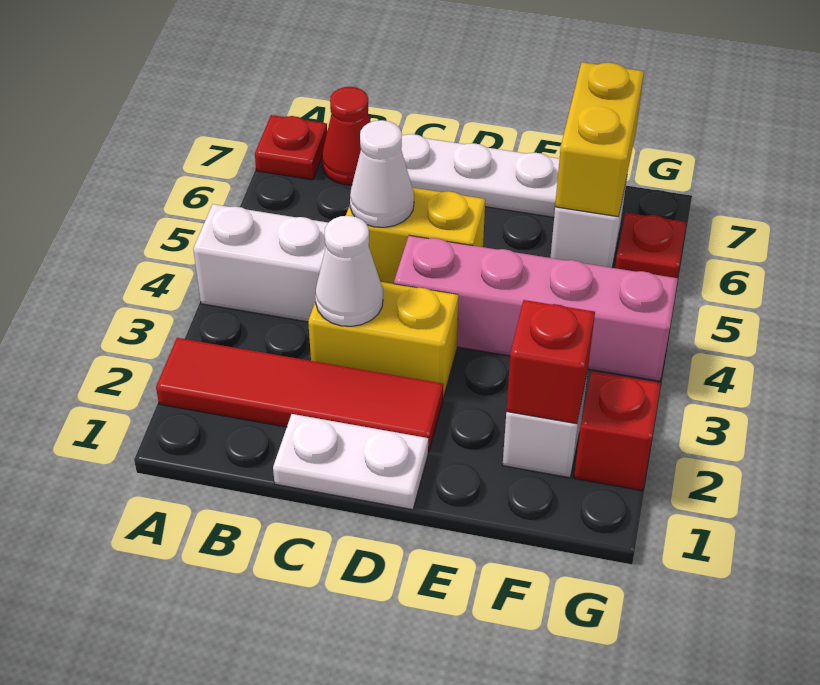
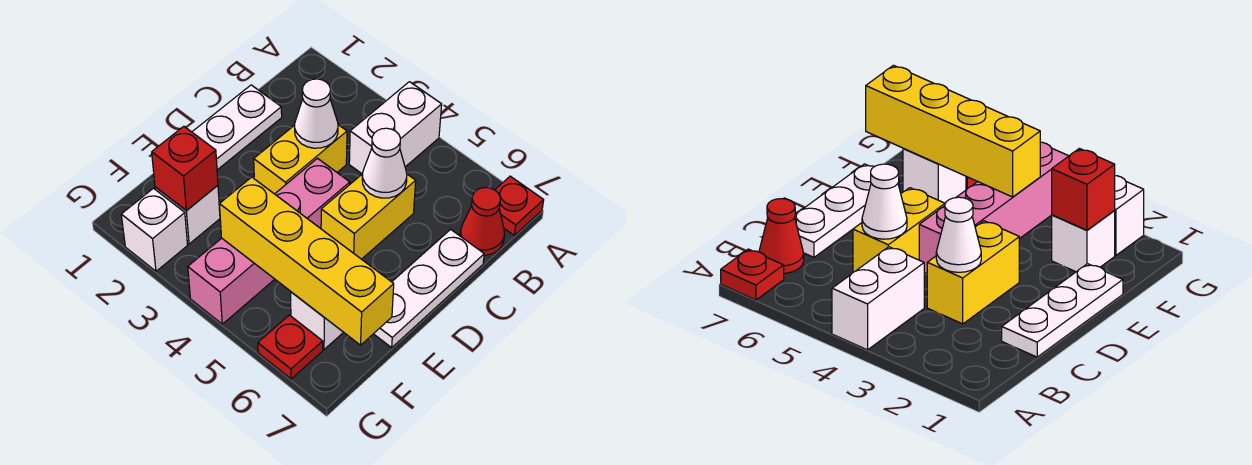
red tile A2:D2 level 1 -> none
white plate C1:D1 level 1 -> white plate C1:E1 level 1
yellow brick F6:F7 level 2 -> yellow brick F4:F7 level 2
red brick G2 level 1 -> white brick G2 level 1

